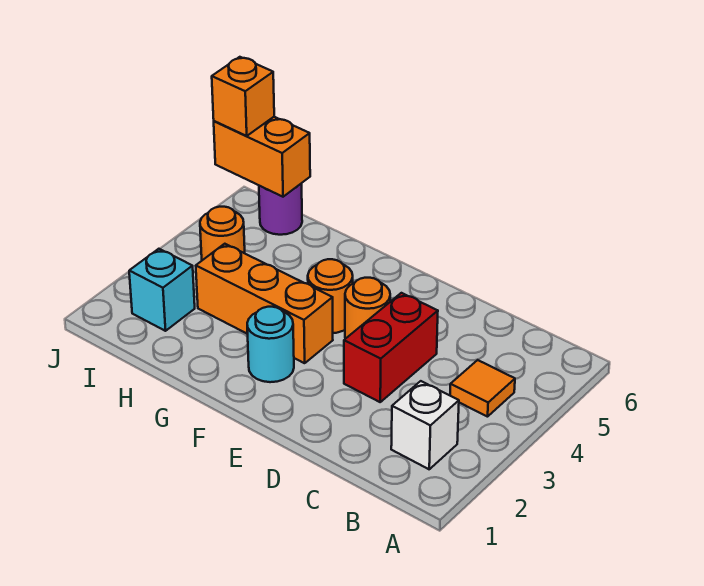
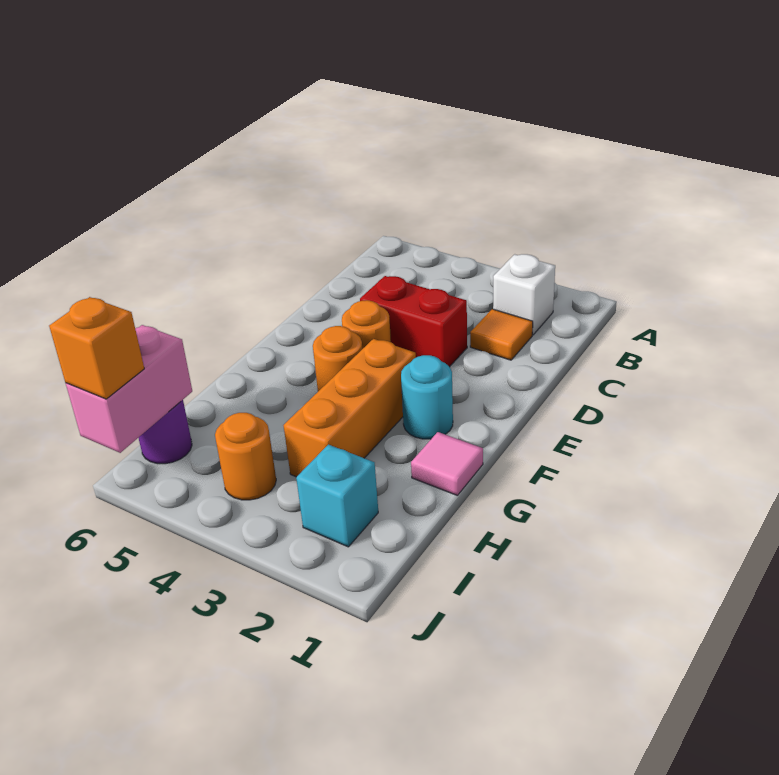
orange tile B4 level 1 -> orange tile C2 level 1
none -> pink tile G1 level 1
orange brick I6:J6 level 2 -> pink brick I6:J6 level 2

